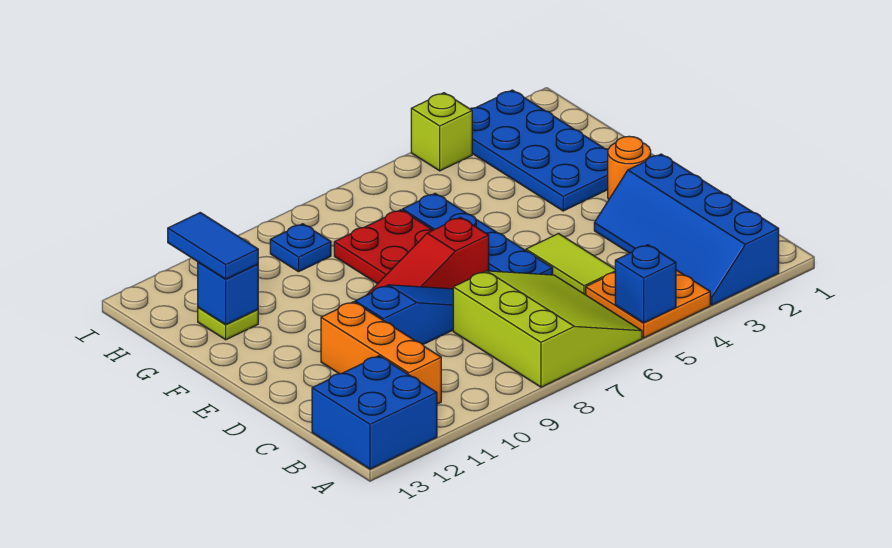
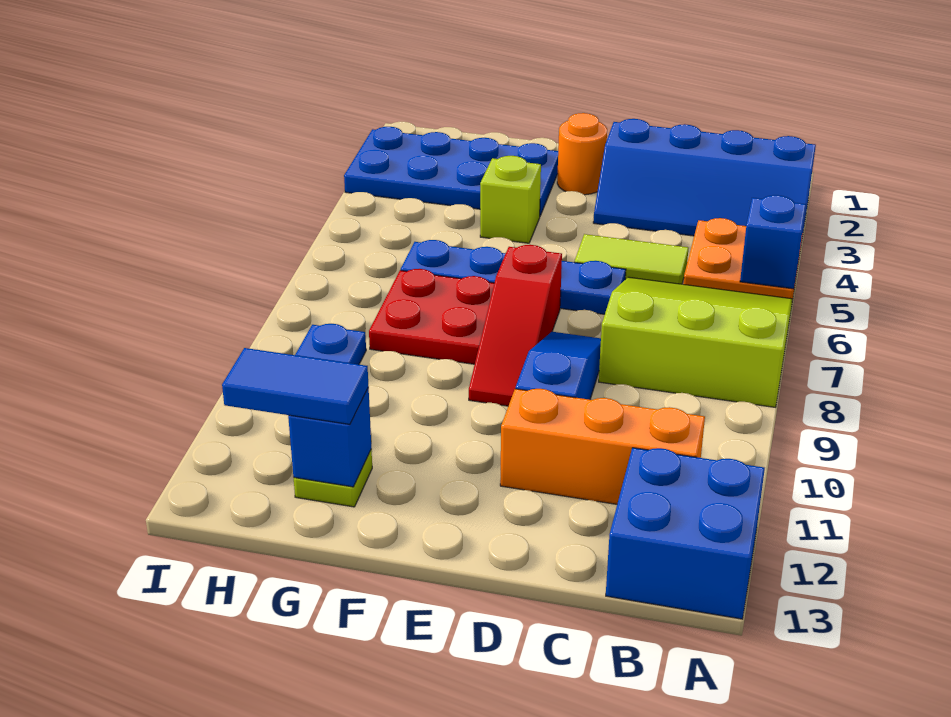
lime brick I4 level 1 -> lime brick F4 level 1

